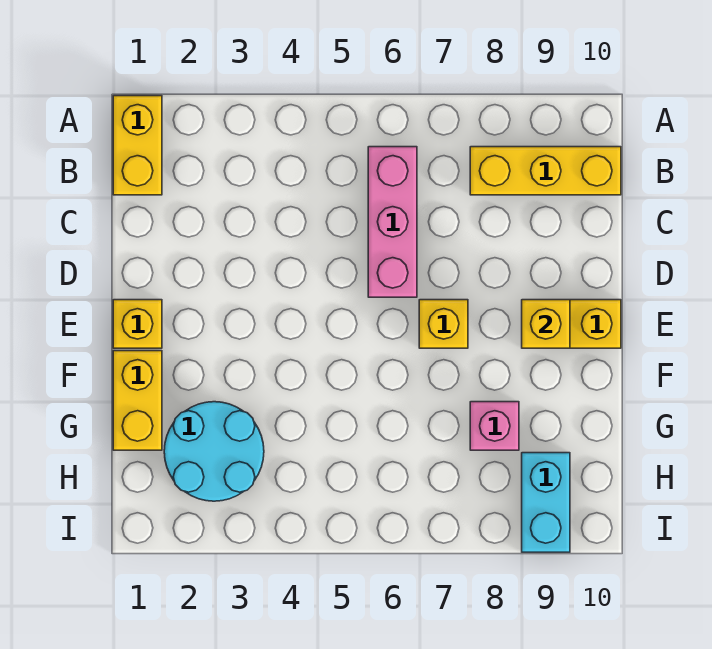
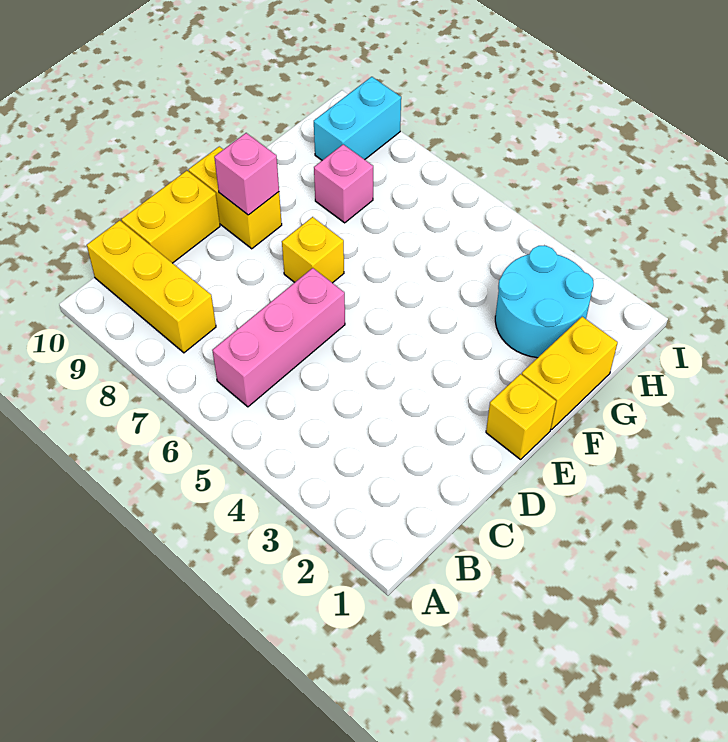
yellow brick A1:B1 level 1 -> yellow brick C10:D10 level 1
yellow brick E9 level 2 -> pink brick E9 level 2

